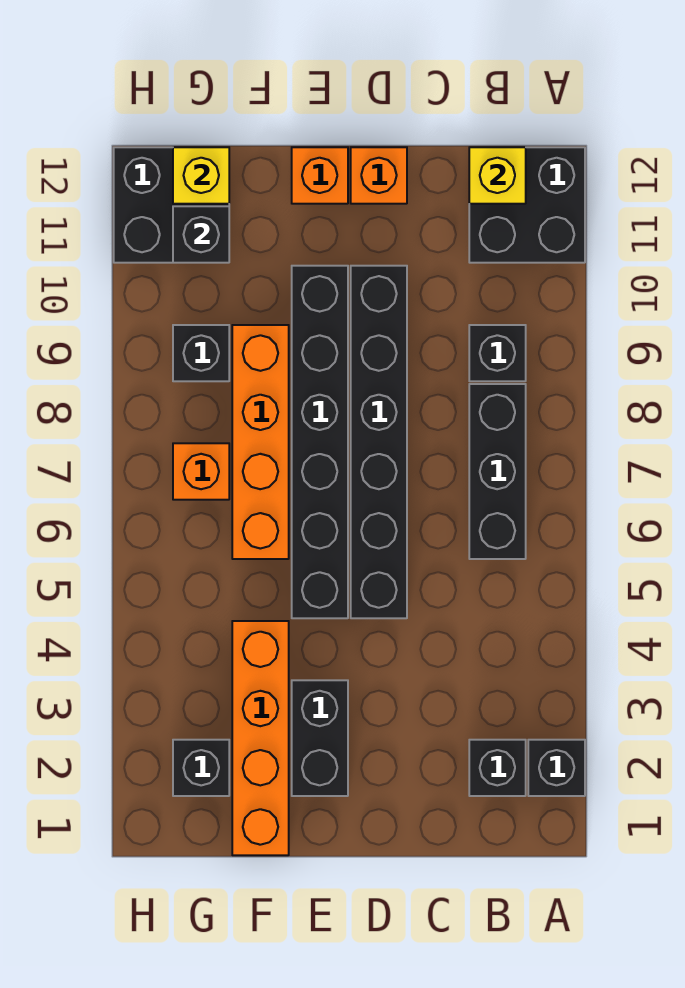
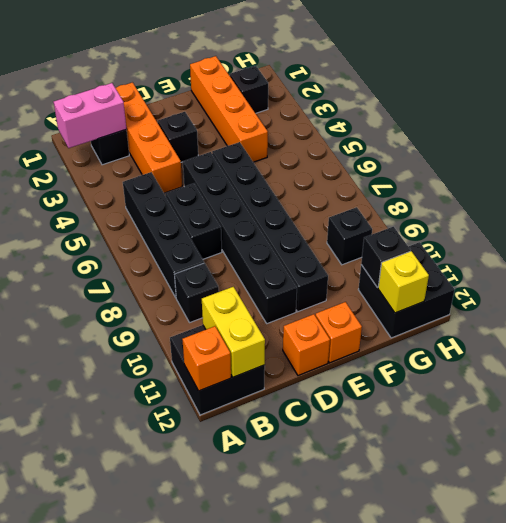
black brick A2 level 1 -> black brick D3 level 1
none -> pink brick A2:B2 level 2
black brick B6:B8 level 1 -> black brick B5:B8 level 1
yellow brick B12 level 2 -> yellow brick B11:B12 level 2
black brick E2:E3 level 1 -> black brick C6:C7 level 1
orange brick F6:F9 level 1 -> orange brick C1:C4 level 1
orange brick G7 level 1 -> orange brick A12 level 2

